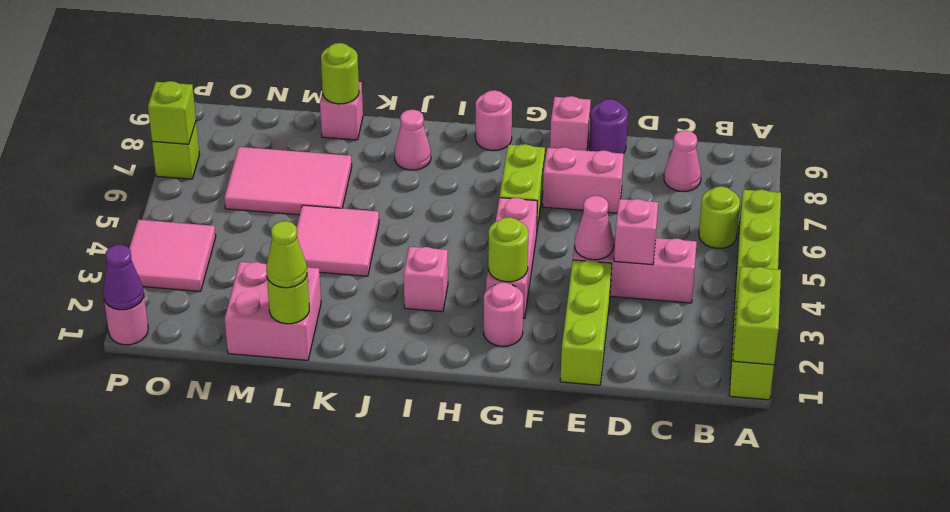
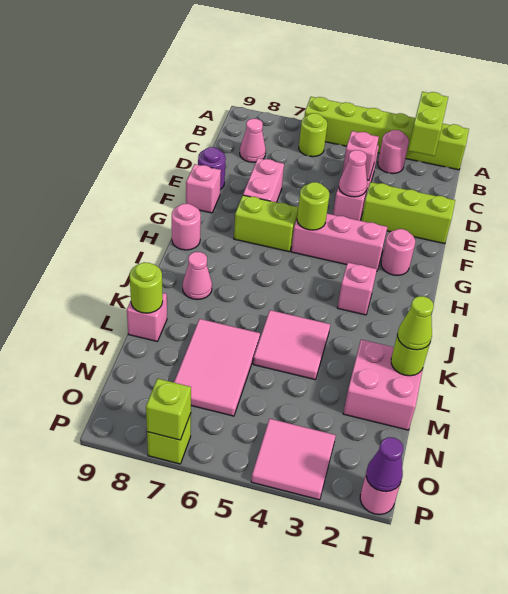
lime brick A1:A2 level 2 -> lime brick A2:B2 level 2
none -> pink round brick B3 level 1
lime round brick G3 level 2 -> lime round brick G5 level 2

